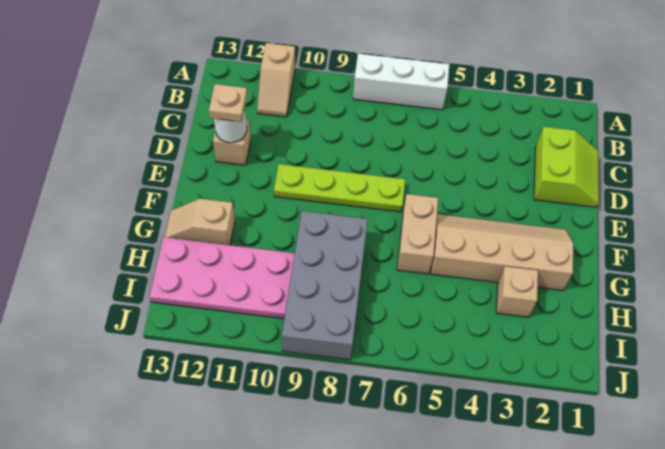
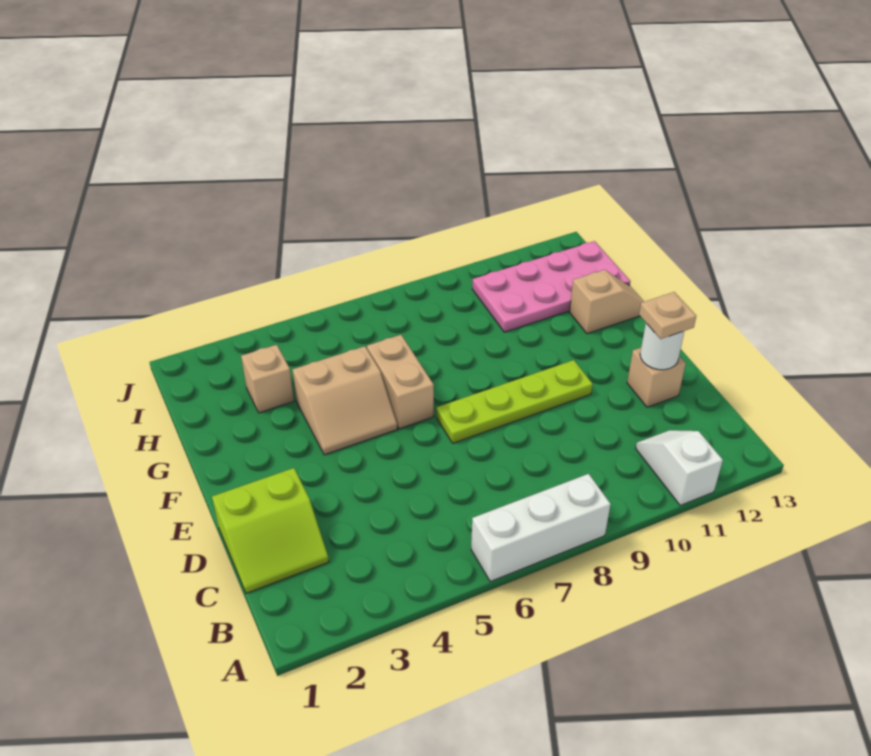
tan slope A11:B11 level 1 top A -> white slope A11:B11 level 1 top A
lime slope C1:D2 level 1 top 2 -> lime slope C1:D2 level 1 top D
tan slope F2:G5 level 1 top G -> tan slope F4:G5 level 1 top G
grey brick G8:J9 level 1 -> none

